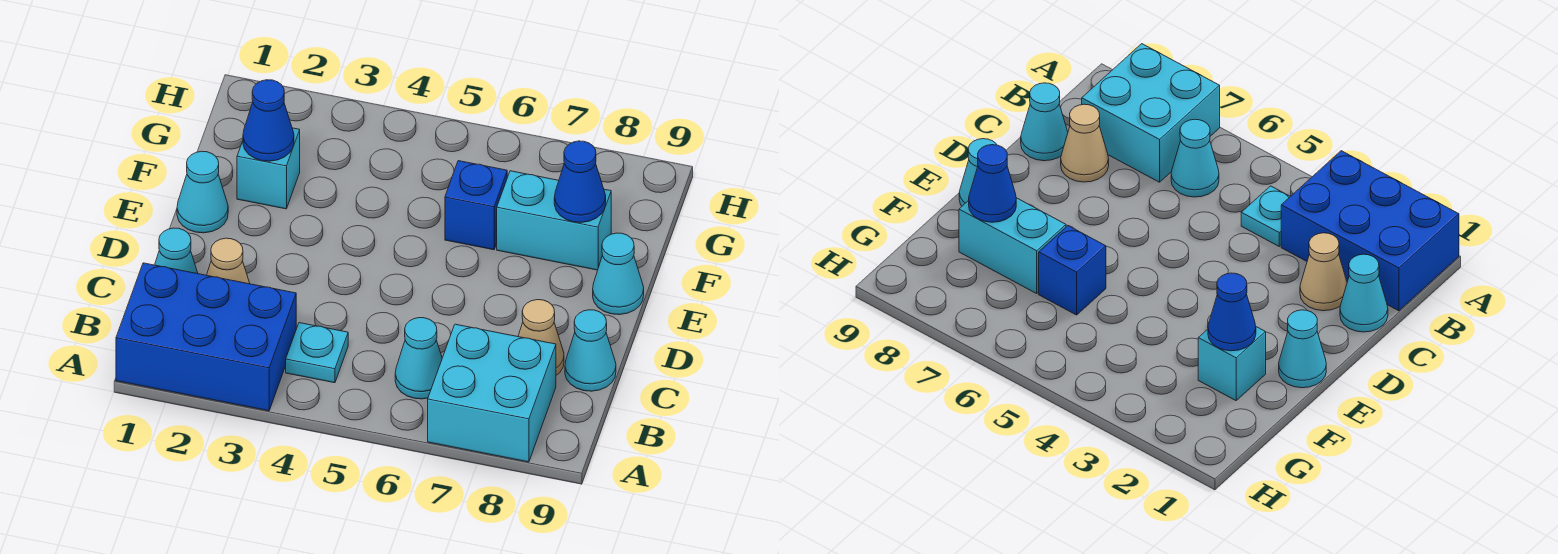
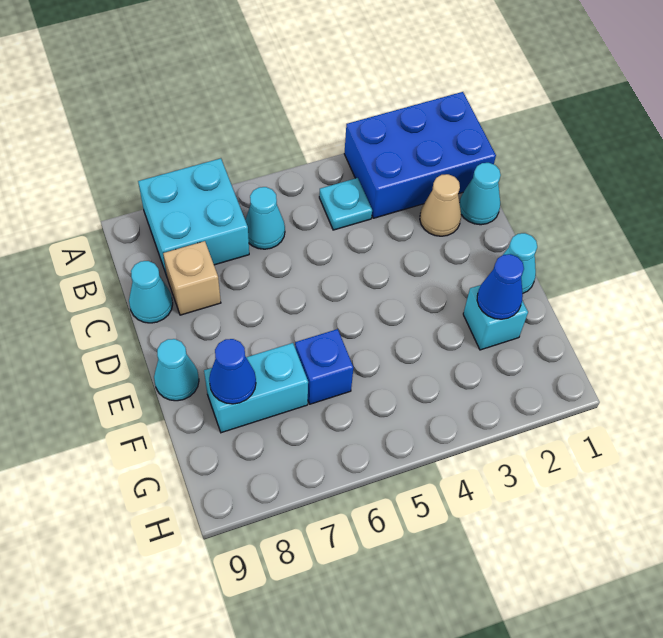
tan cone C8 level 1 -> tan brick C8 level 1

